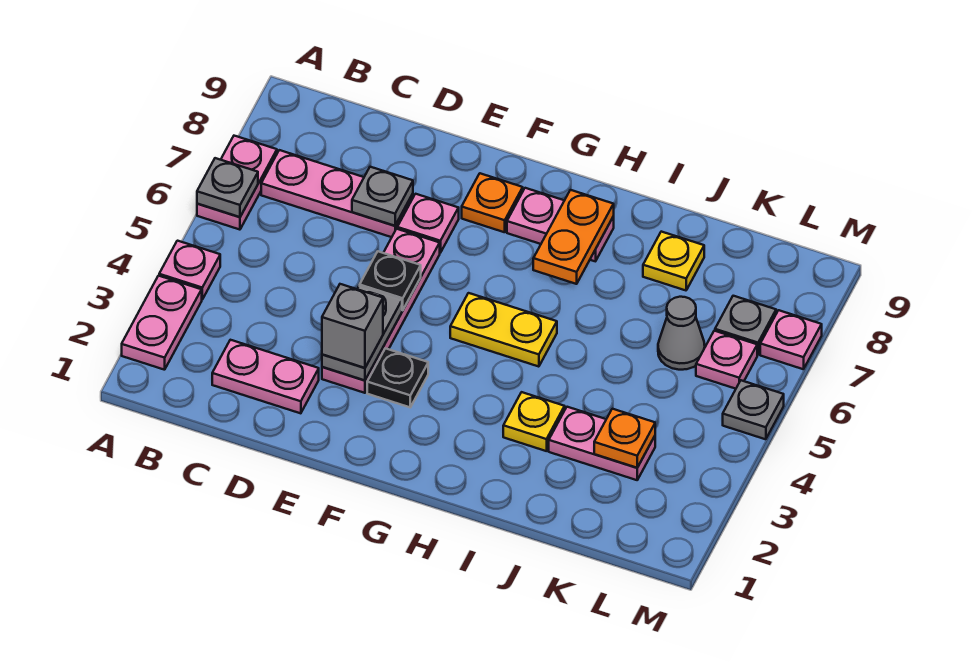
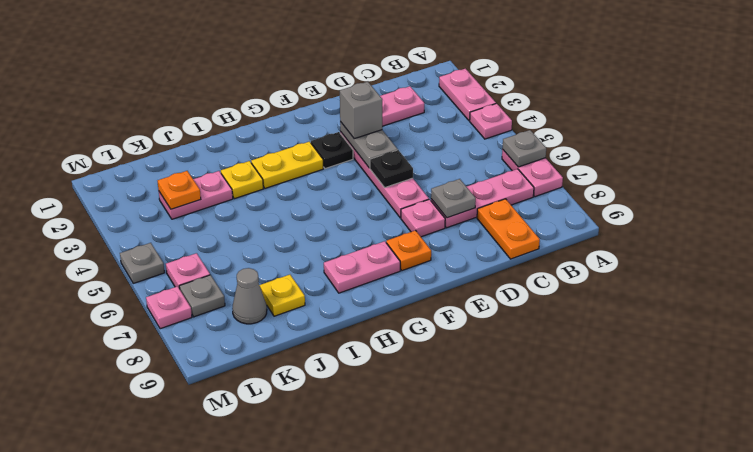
yellow plate G5:H5 level 1 -> yellow plate G3:H3 level 1
orange plate H7:H8 level 2 -> orange plate C8:C9 level 1
grey cone K6 level 1 -> grey cone K8 level 1

